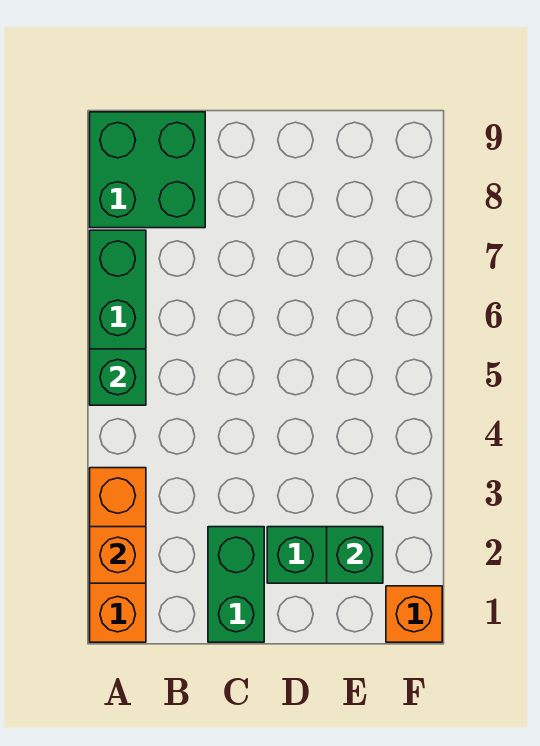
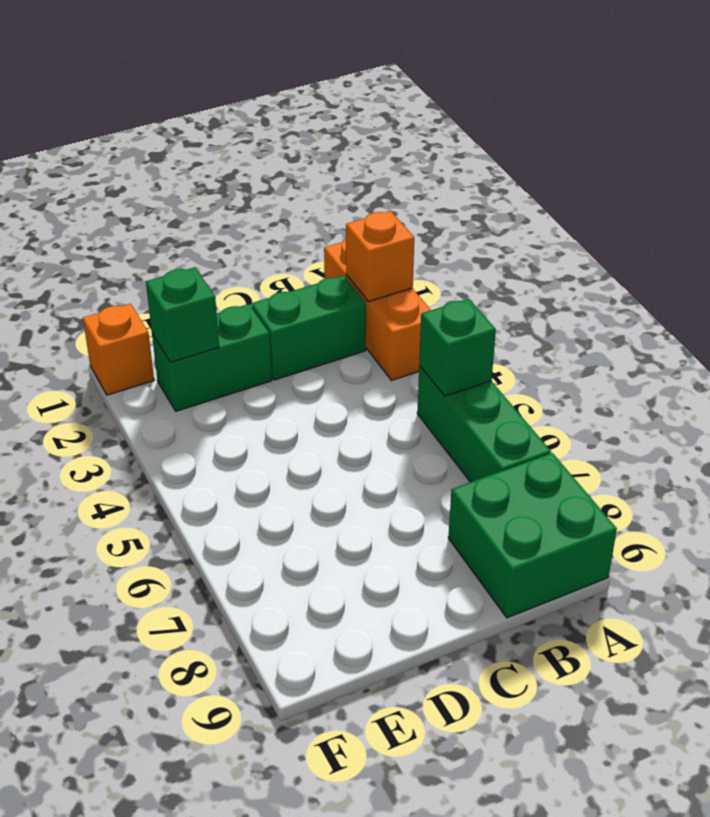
green brick C1:C2 level 1 -> green brick B2:C2 level 1

